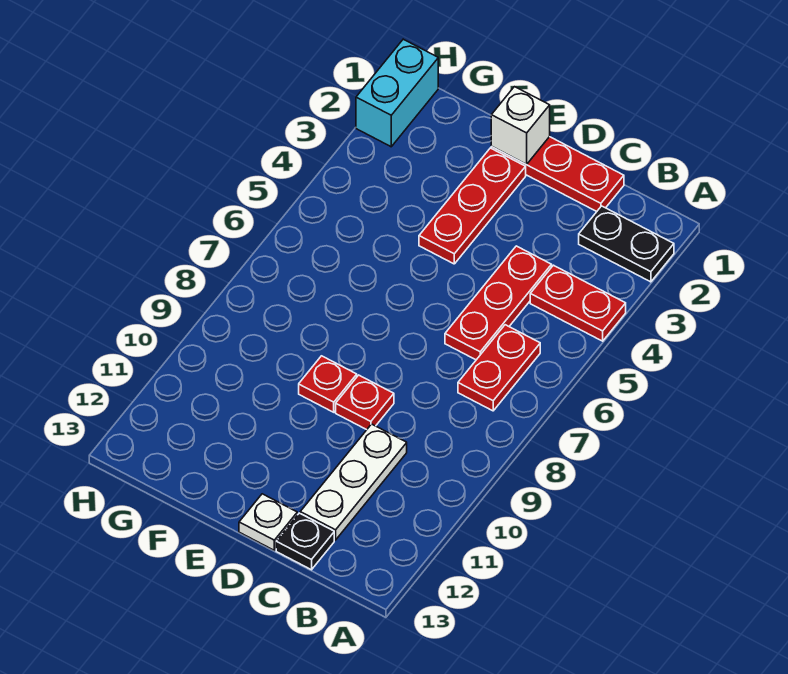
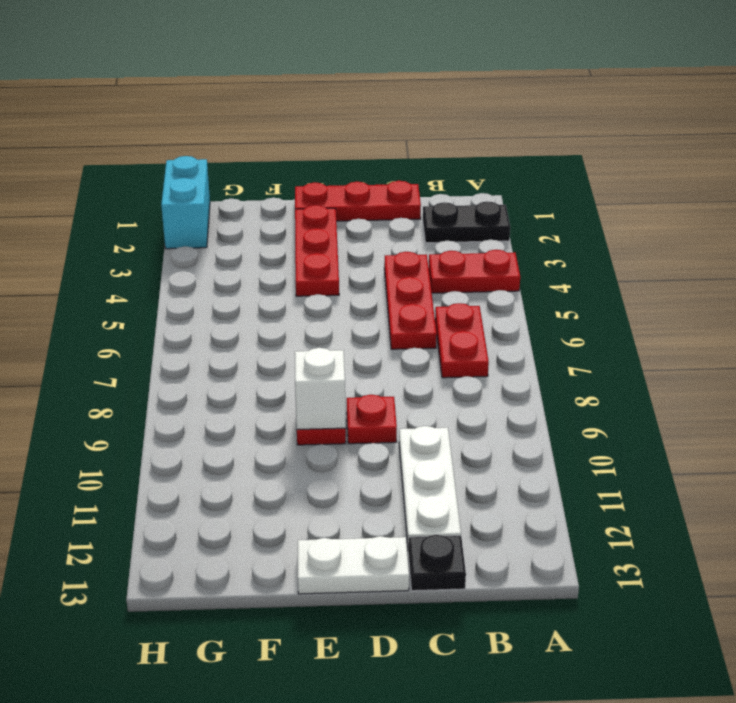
white plate D13 level 1 -> white plate D13:E13 level 1
white brick E1 level 2 -> white brick E9 level 2

